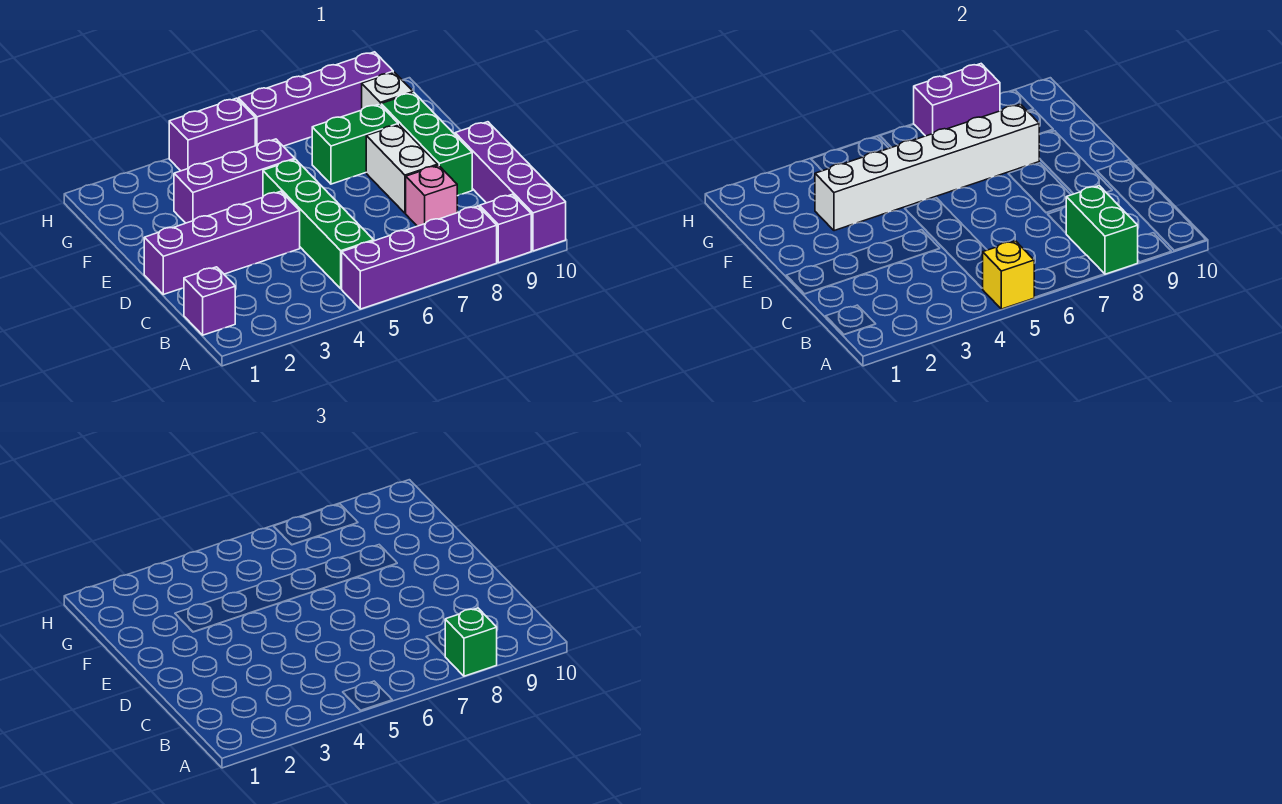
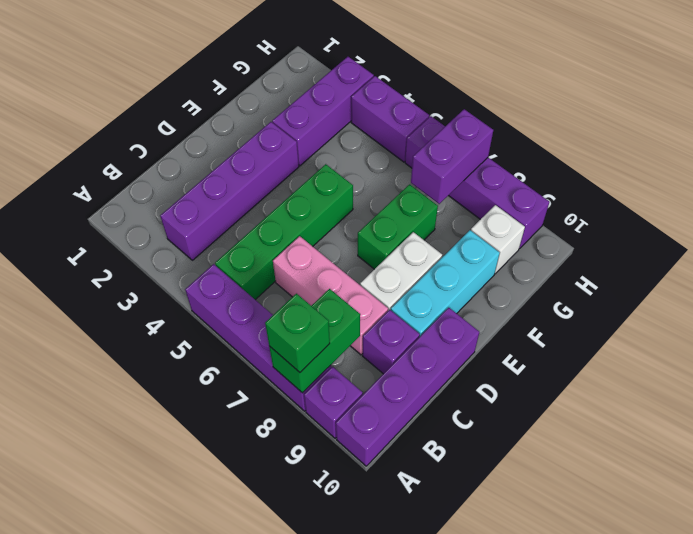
yellow brick A5 level 2 -> none
purple brick B1 level 1 -> purple brick C9 level 1
pink brick C8 level 1 -> pink brick C6:C8 level 1
purple brick D1:D4 level 1 -> purple brick B3:E3 level 1
green brick D9:F9 level 1 -> cyan brick D9:F9 level 1
purple brick F3:F5 level 1 -> purple brick F3:H3 level 1
white brick F3:F8 level 2 -> none
green brick F7:F8 level 1 -> green brick E7:F7 level 1
purple brick H7:H8 level 2 -> purple brick G7:H7 level 2

